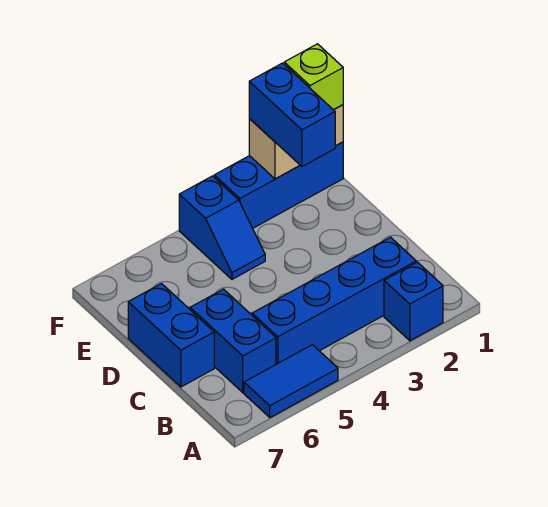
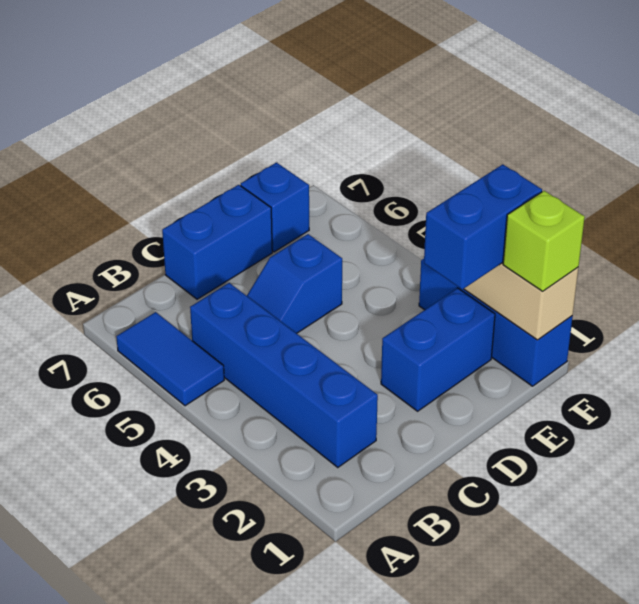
blue brick A2 level 1 -> blue brick E7 level 1
blue brick B6:C6 level 1 -> blue brick D2:E2 level 1
blue slope E4:F4 level 1 top F -> blue slope C5:D5 level 1 top D

